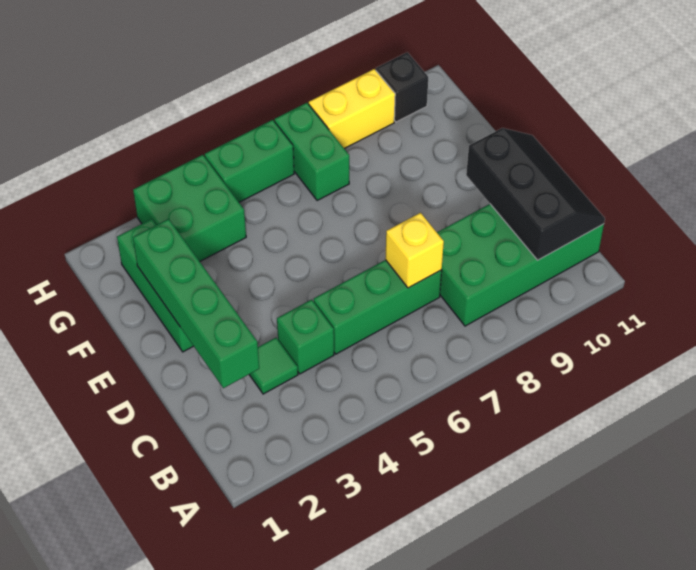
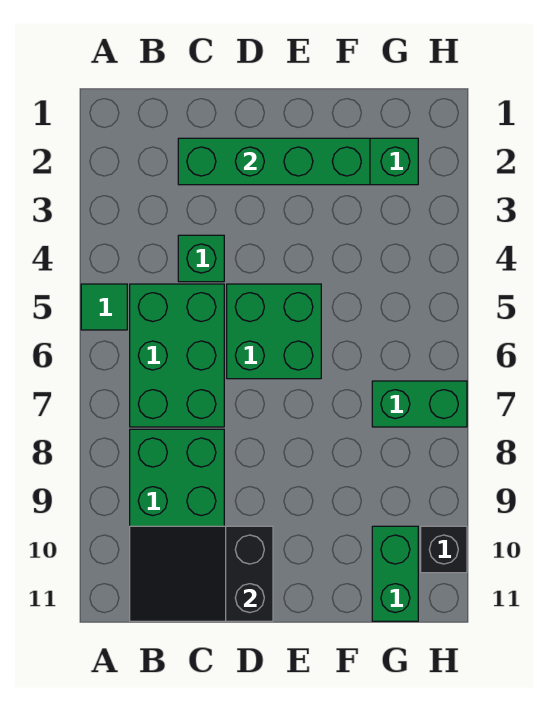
black slope B10:D11 level 2 top 10 -> black slope B10:D11 level 2 top D
green tile C3 level 1 -> green tile A5 level 1
green brick C5:C7 level 1 -> green brick B5:C7 level 1
yellow brick C7 level 2 -> none
green brick G3:H4 level 1 -> green brick D5:E6 level 1
green brick H5:H6 level 1 -> green brick G10:G11 level 1
yellow brick H8:H9 level 1 -> none

